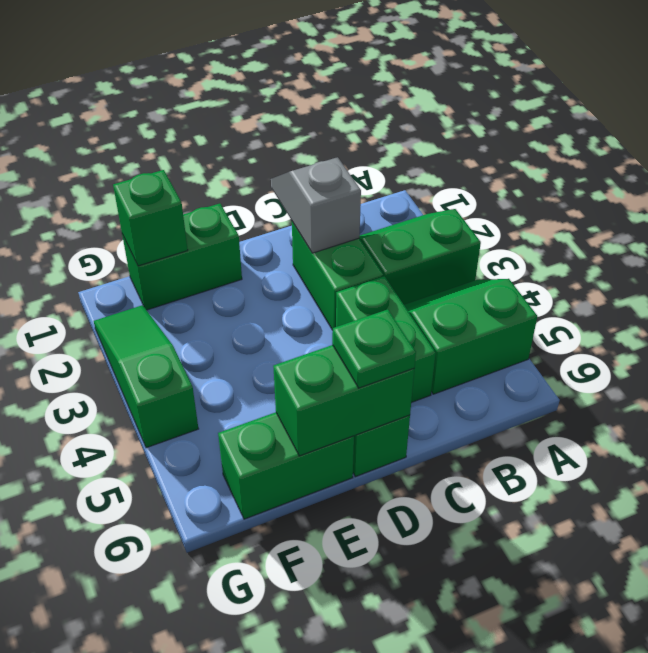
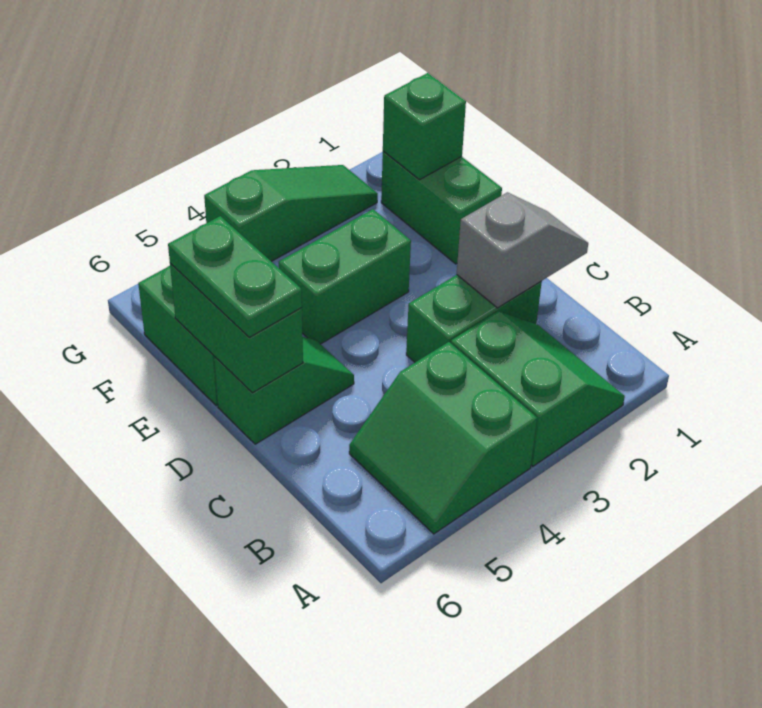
green slope A4:B5 level 1 top 5 -> green slope A4:B5 level 1 top 4
green brick C4:C5 level 1 -> green brick E3:E4 level 1
green plate D6 level 3 -> green plate D6:E6 level 3

